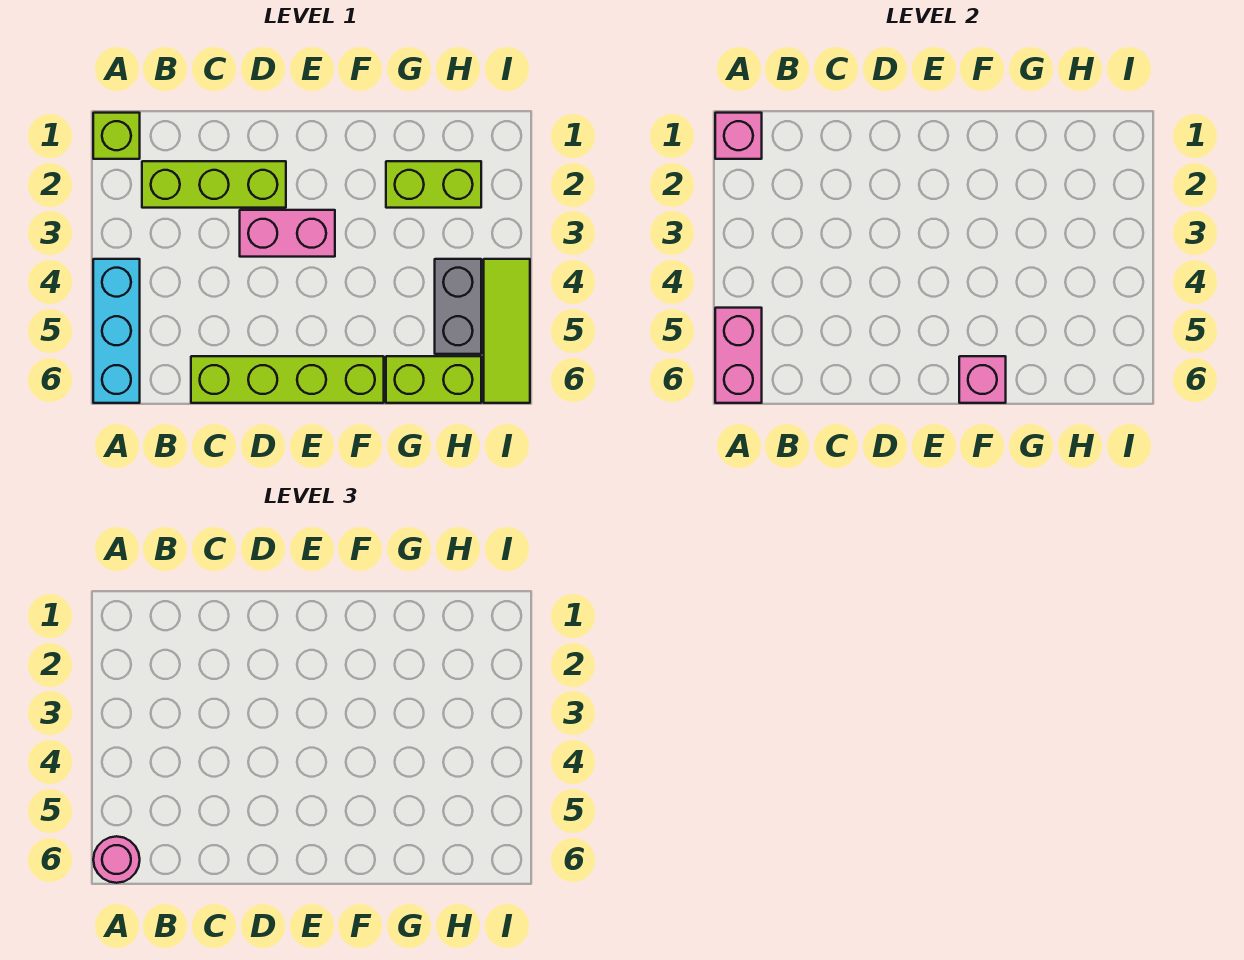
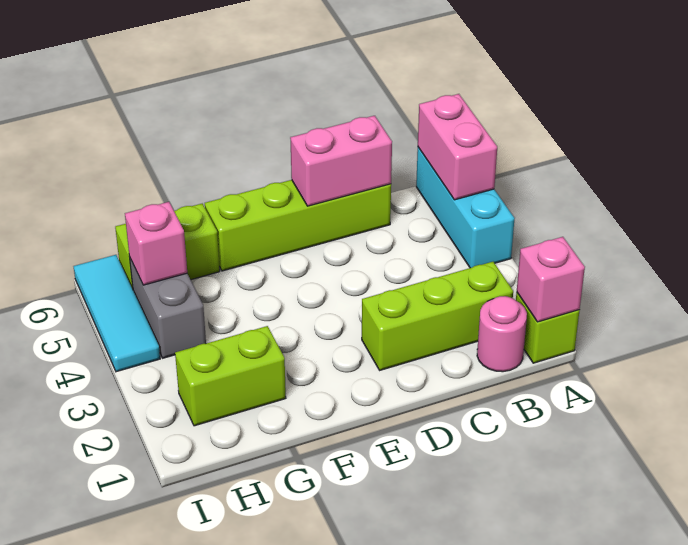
pink round brick A6 level 3 -> pink round brick B1 level 1
pink brick D3:E3 level 1 -> pink brick C6:D6 level 2
pink brick F6 level 2 -> pink brick H5 level 2
lime tile I4:I6 level 1 -> cyan tile I4:I6 level 1

